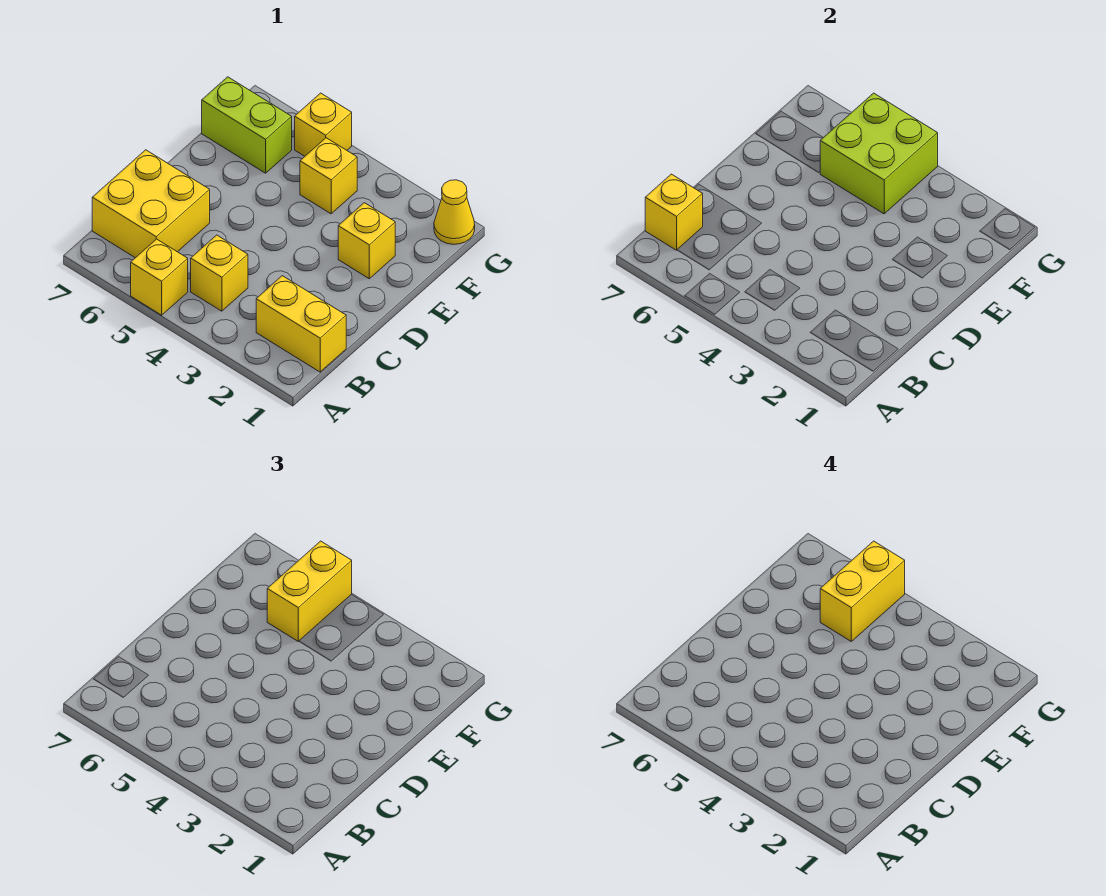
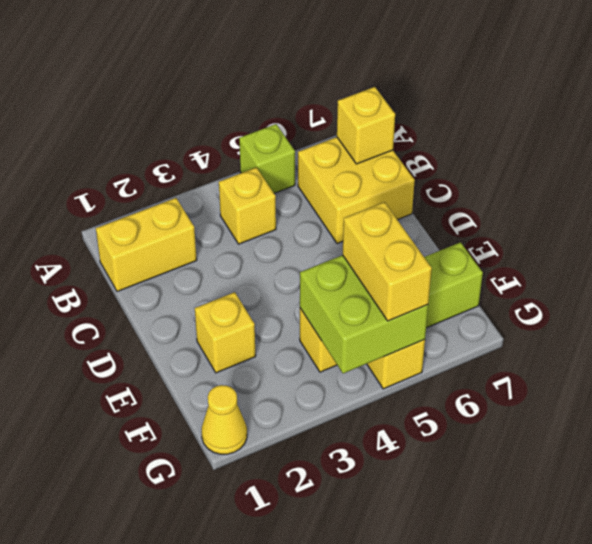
yellow brick A5 level 1 -> lime brick A5 level 1
yellow brick F5:G5 level 4 -> none

